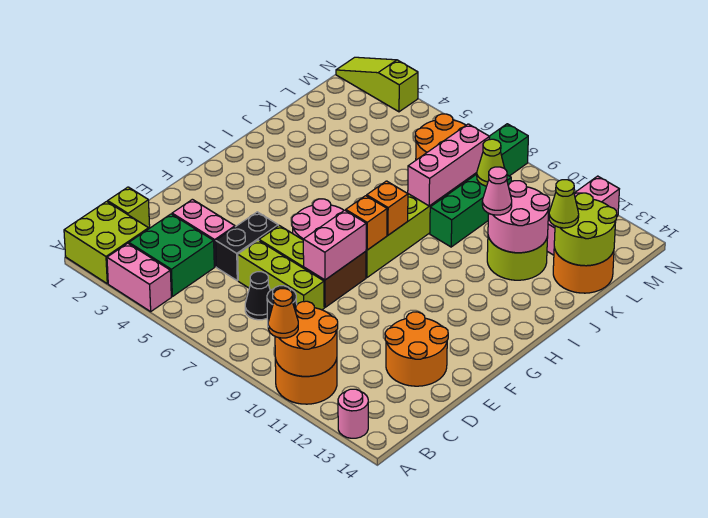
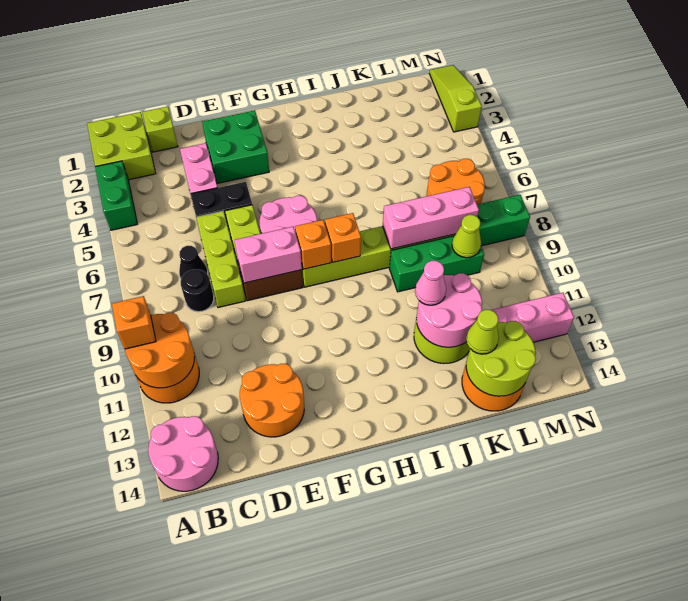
pink brick A3:A4 level 1 -> green brick A3:A4 level 1
orange cone A10 level 3 -> orange brick A10 level 3
pink round brick A13 level 1 -> pink round brick A13:B14 level 1
green brick B3:C4 level 1 -> green brick E2:F3 level 1

